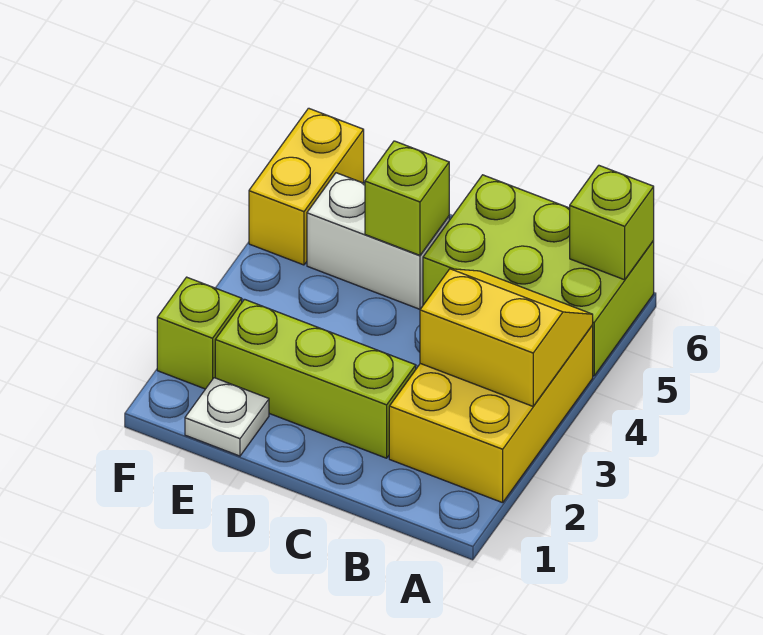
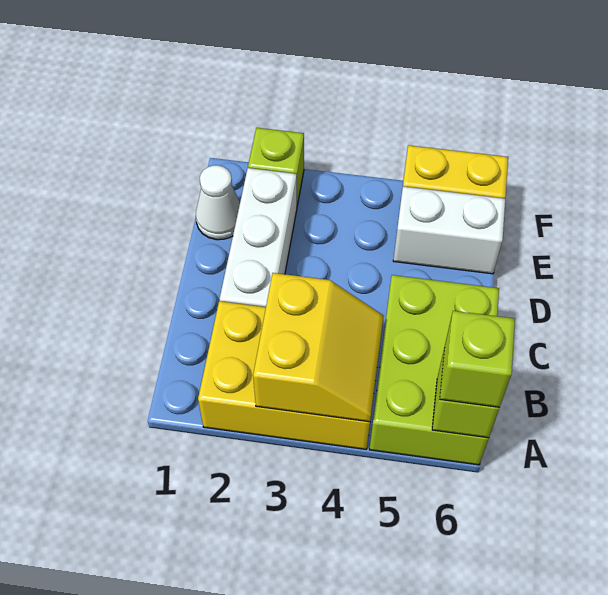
lime brick C2:E2 level 1 -> white brick C2:E2 level 1
white brick D5:E5 level 1 -> white brick E5:E6 level 1
lime brick D5 level 2 -> lime brick A6 level 3
white plate E1 level 1 -> white cone E1 level 1

